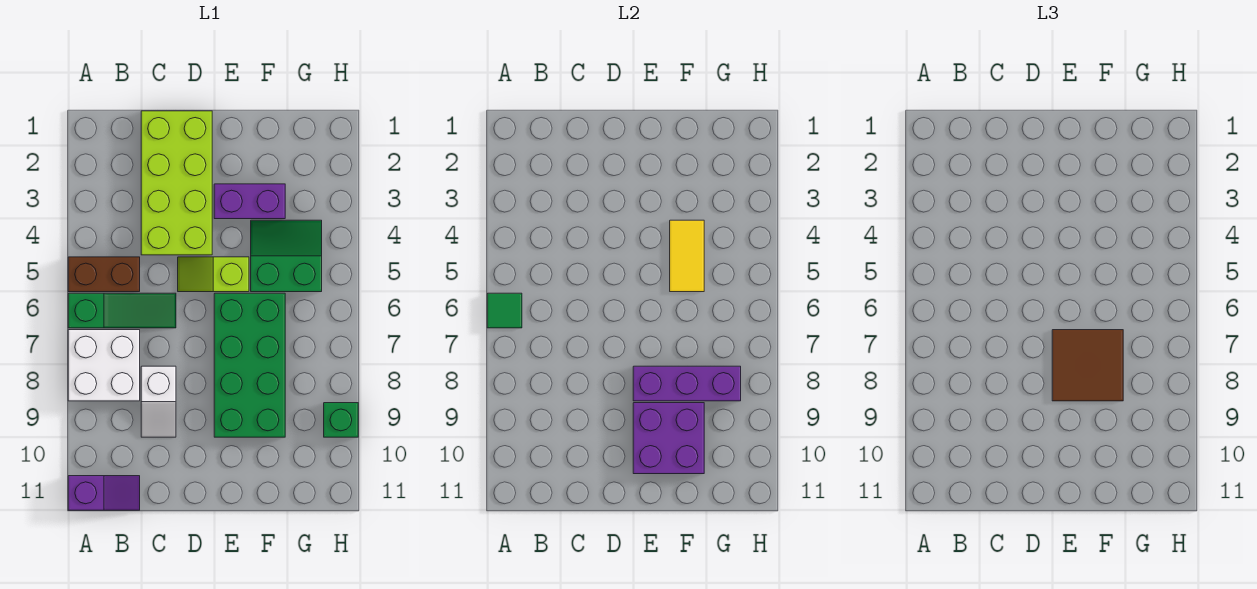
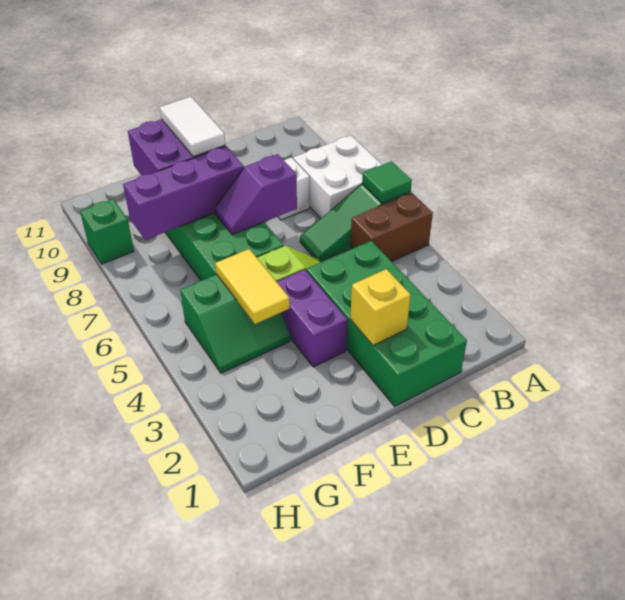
purple slope A11:B11 level 1 top A -> purple slope D7:E7 level 2 top D
lime brick C1:D4 level 1 -> green brick C1:D4 level 1
none -> yellow brick D2 level 2
purple brick E3:F3 level 1 -> purple brick E3:E4 level 1
brown tile E7:F8 level 3 -> none
none -> white tile E9:E10 level 3

